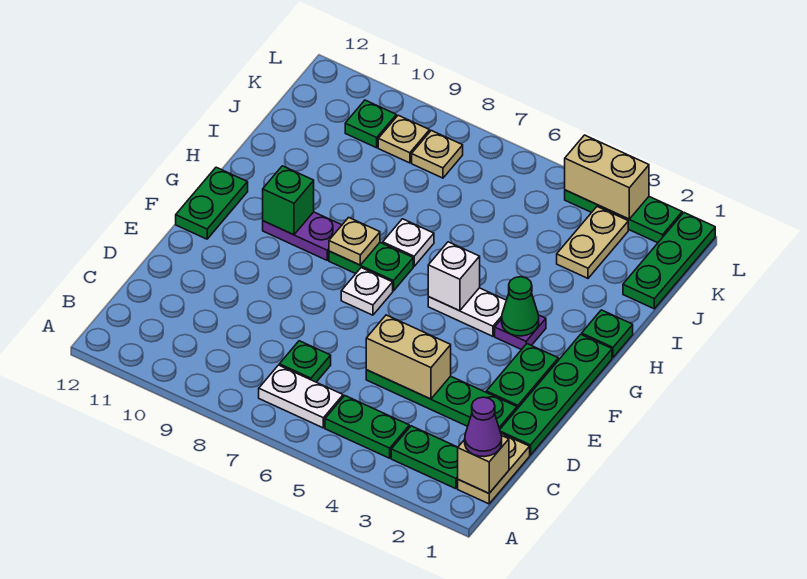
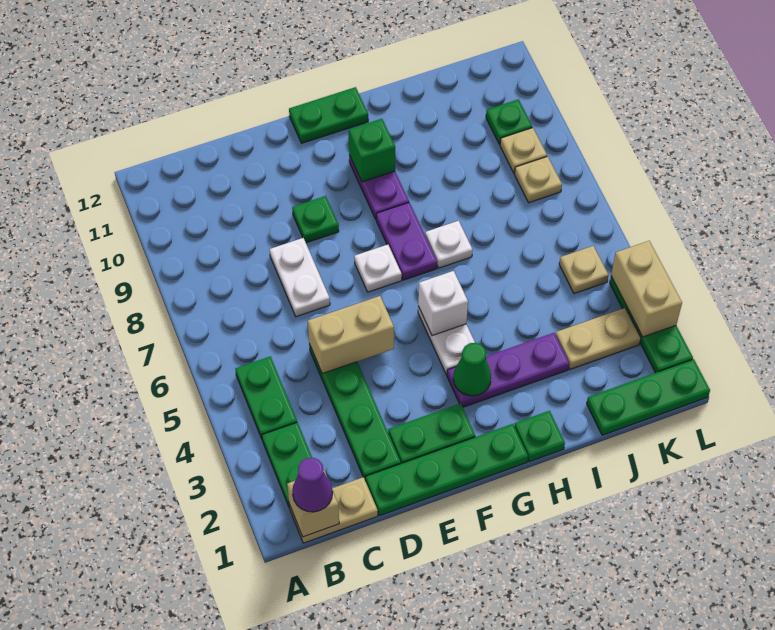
white plate B6:B7 level 1 -> white plate D7:D8 level 1
green plate C7 level 1 -> green plate E9 level 1
tan brick D4:D5 level 2 -> tan brick D5:E5 level 2
purple plate G3 level 1 -> purple plate G3:I3 level 1
green plate G7:G8 level 1 -> purple plate G7:G8 level 1
tan plate G8 level 2 -> tan plate K5 level 1

